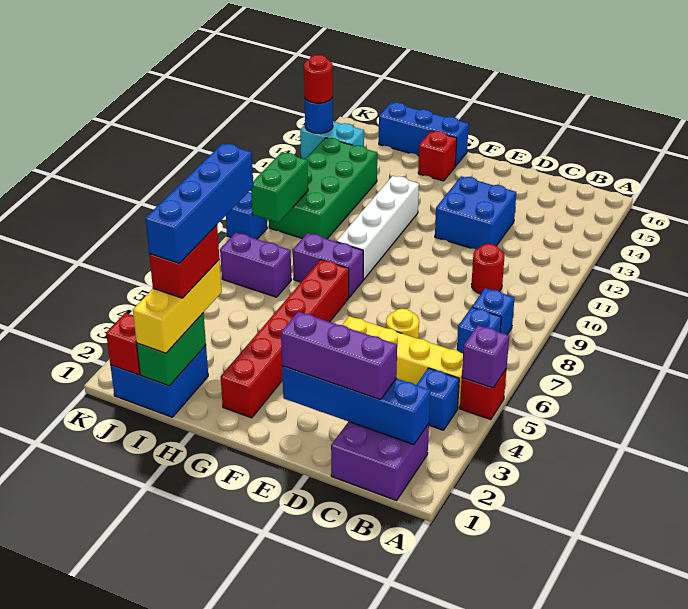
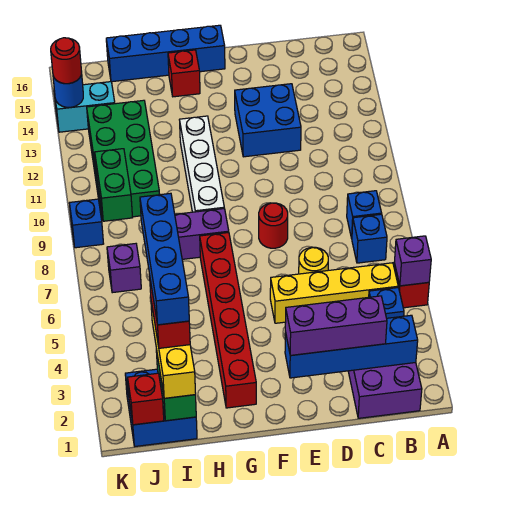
red round brick C10 level 1 -> red round brick E8 level 1
blue brick G16:I16 level 1 -> blue brick F16:I16 level 1
purple brick I7:J7 level 1 -> purple brick J7 level 1

